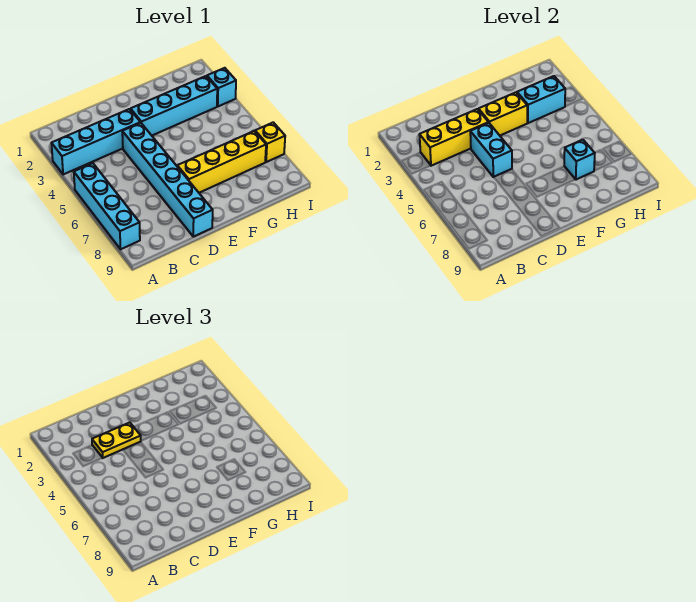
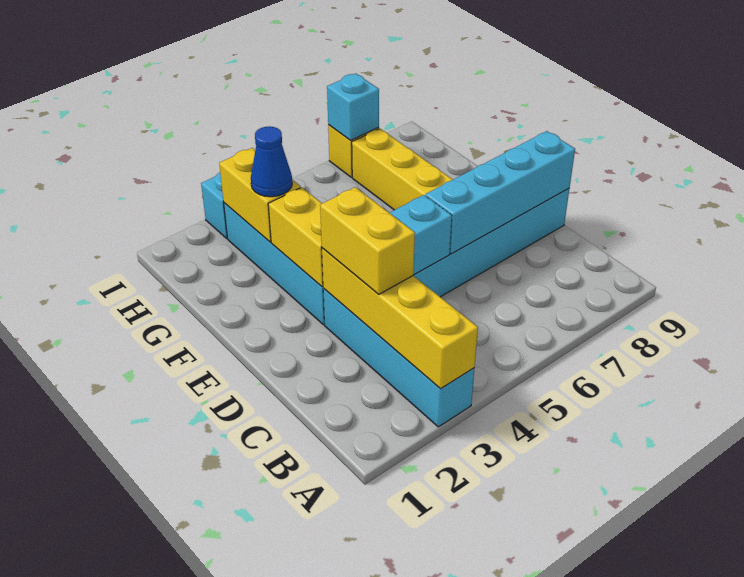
cyan brick A5:A8 level 1 -> cyan brick D6:D9 level 2
yellow brick B3:D3 level 2 -> yellow brick A3:D3 level 2
yellow plate C3:D3 level 3 -> yellow brick C3:D3 level 3
cyan brick G3:H3 level 2 -> yellow brick G3:H3 level 2
none -> blue cone G3 level 3
cyan brick G7 level 2 -> cyan brick I7 level 2

